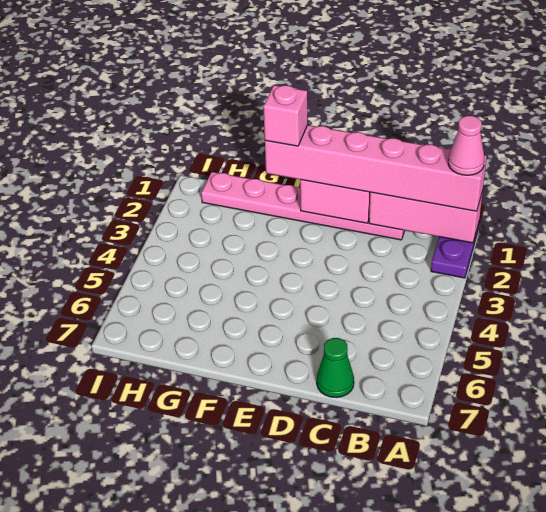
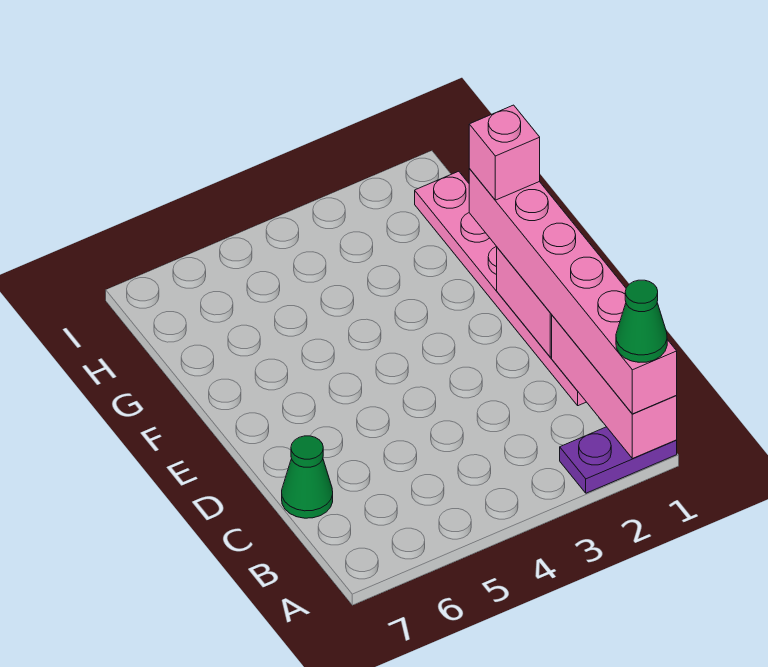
pink cone A1 level 4 -> green cone A1 level 4

